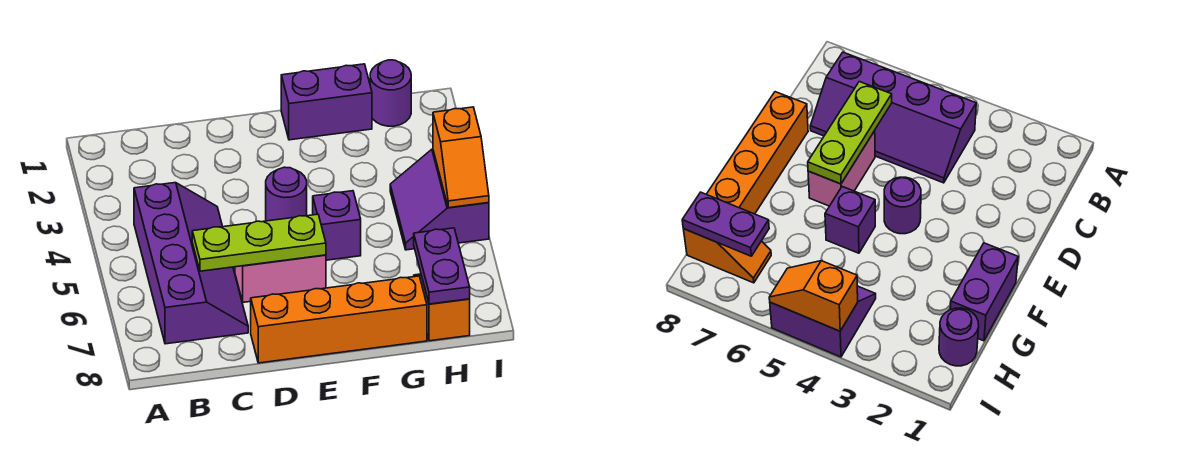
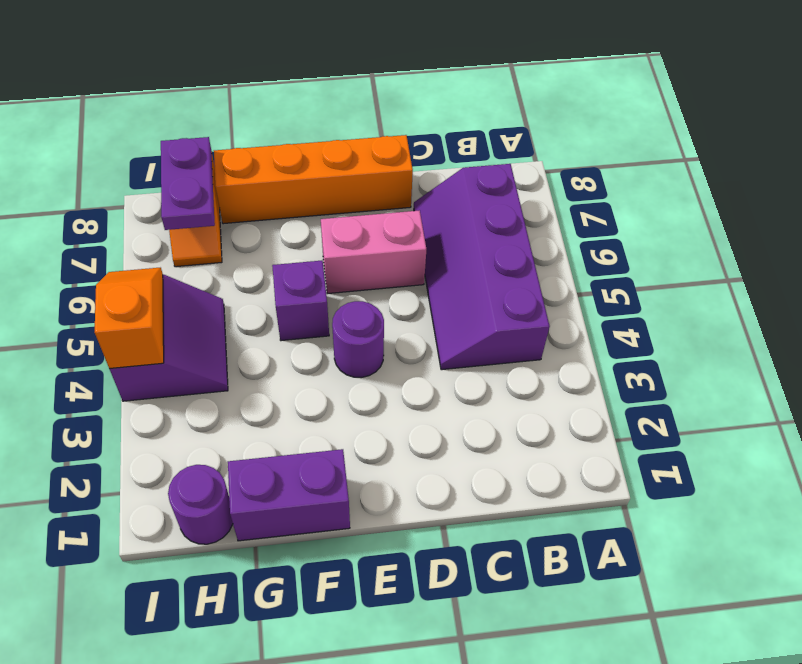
lime plate C6:E6 level 2 -> none

